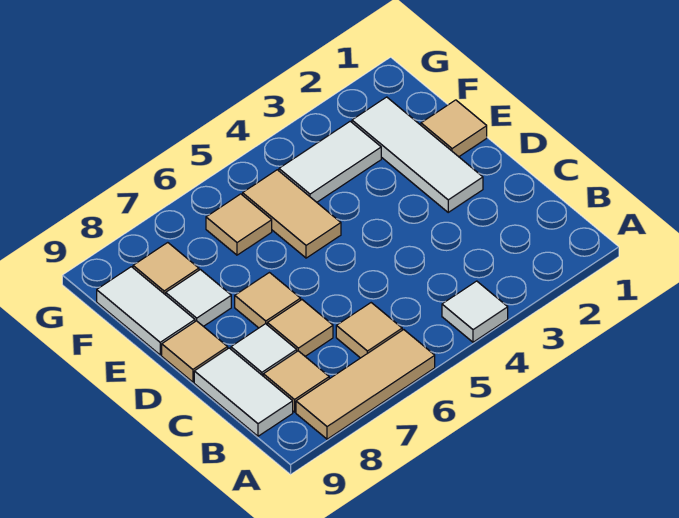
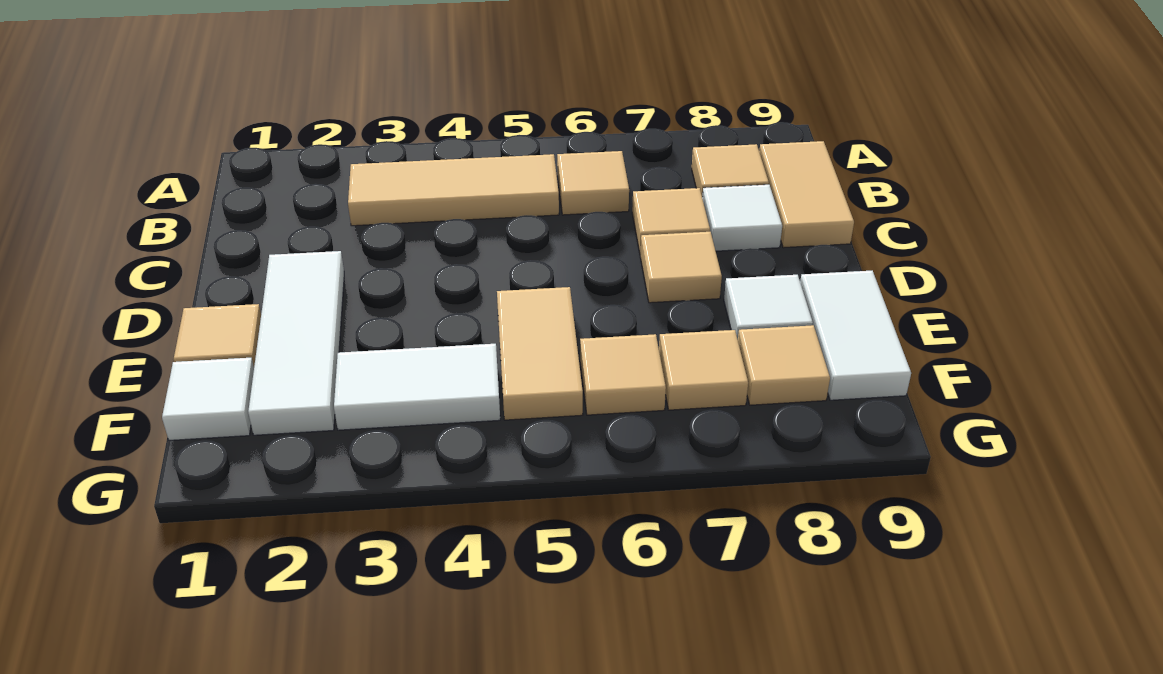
white tile A4 level 1 -> white tile F1 level 1
tan tile A6:A8 level 1 -> tan tile B3:B5 level 1
white tile B9:C9 level 1 -> tan tile B9:C9 level 1
tan tile D9 level 1 -> tan tile F7 level 1

